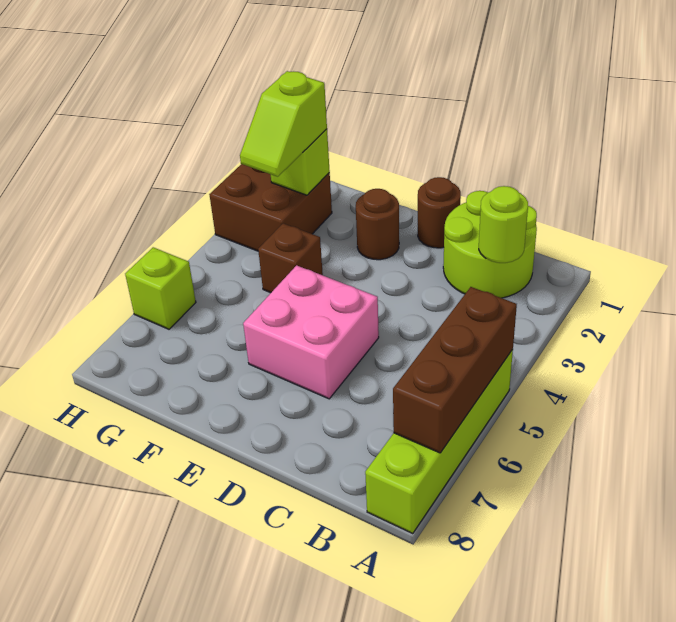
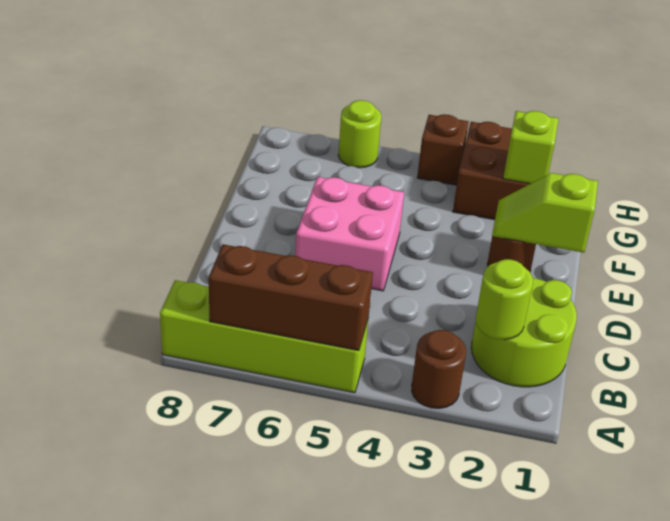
brown round brick D1 level 1 -> brown round brick A3 level 1
brown brick F4 level 1 -> brown brick H4 level 1
lime slope G2:G3 level 3 top 2 -> lime slope E1:E2 level 2 top 1
lime brick H6 level 1 -> lime round brick H6 level 1

